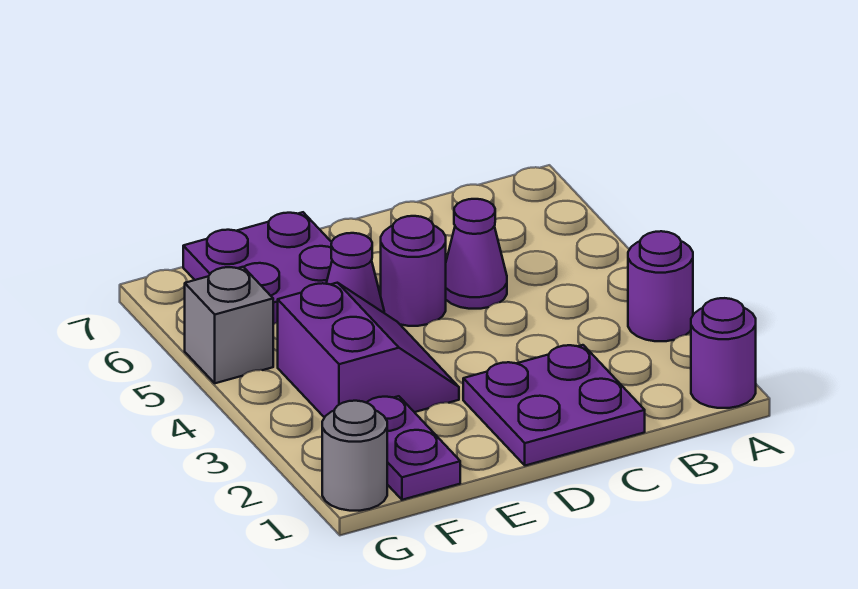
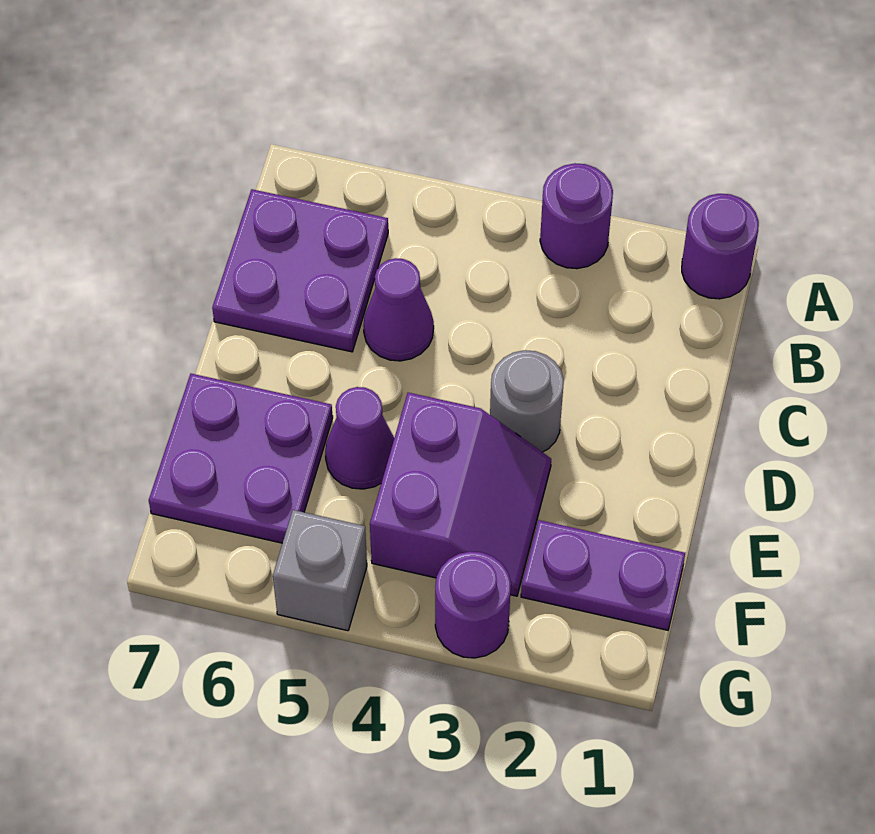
purple plate C1:D2 level 1 -> purple plate B6:C7 level 1
purple round brick D5 level 1 -> purple round brick G3 level 1
purple slope E3:F4 level 1 top F -> purple slope E3:F4 level 1 top 4
grey round brick G1 level 1 -> grey round brick D3 level 1

